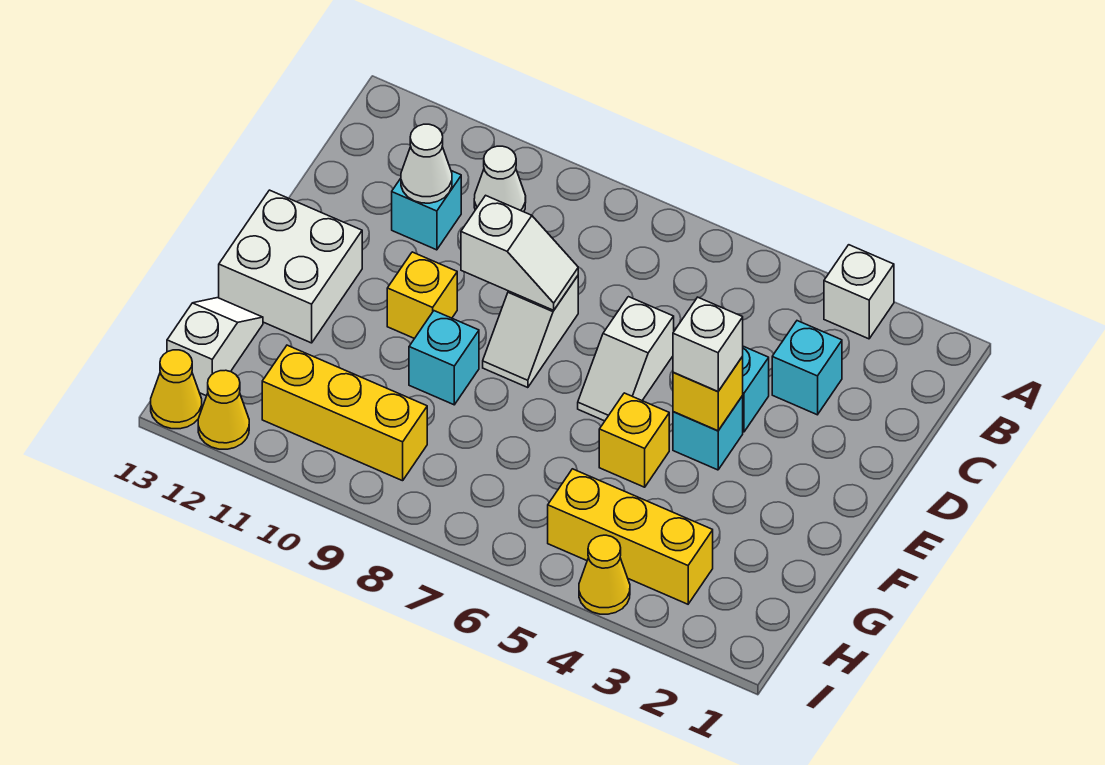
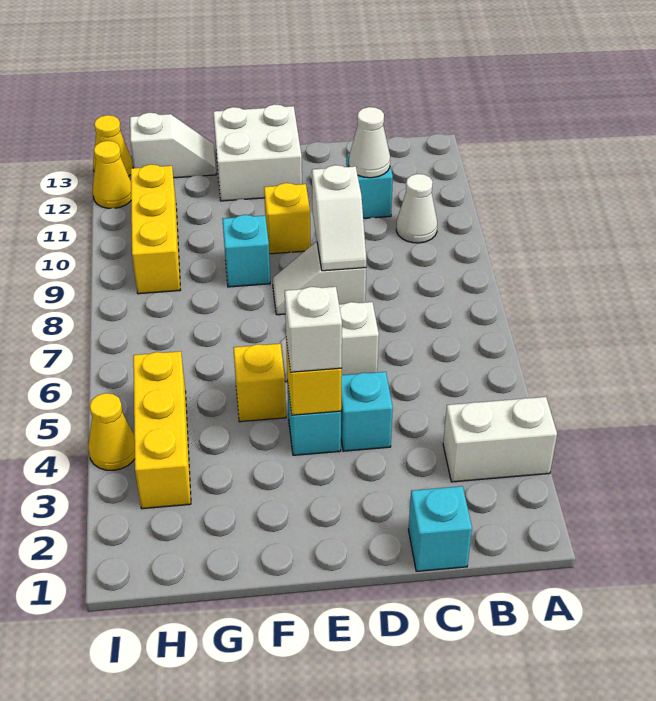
white brick A3 level 1 -> white brick A3:B3 level 1
cyan brick C3 level 1 -> cyan brick C1 level 1

